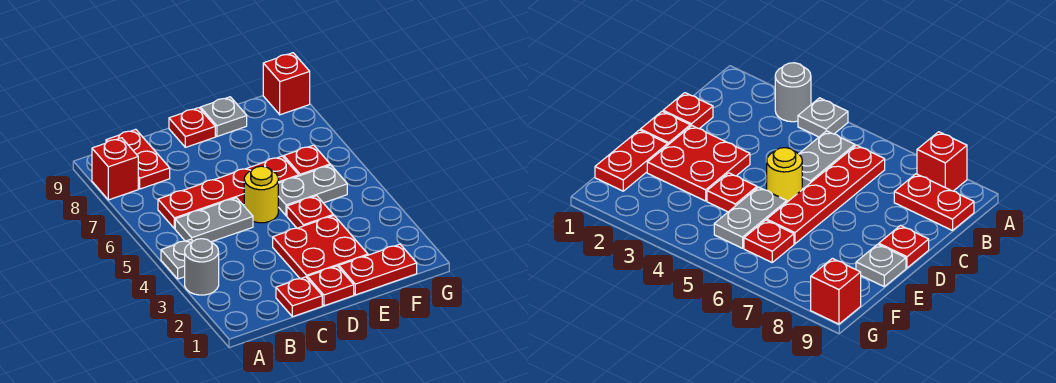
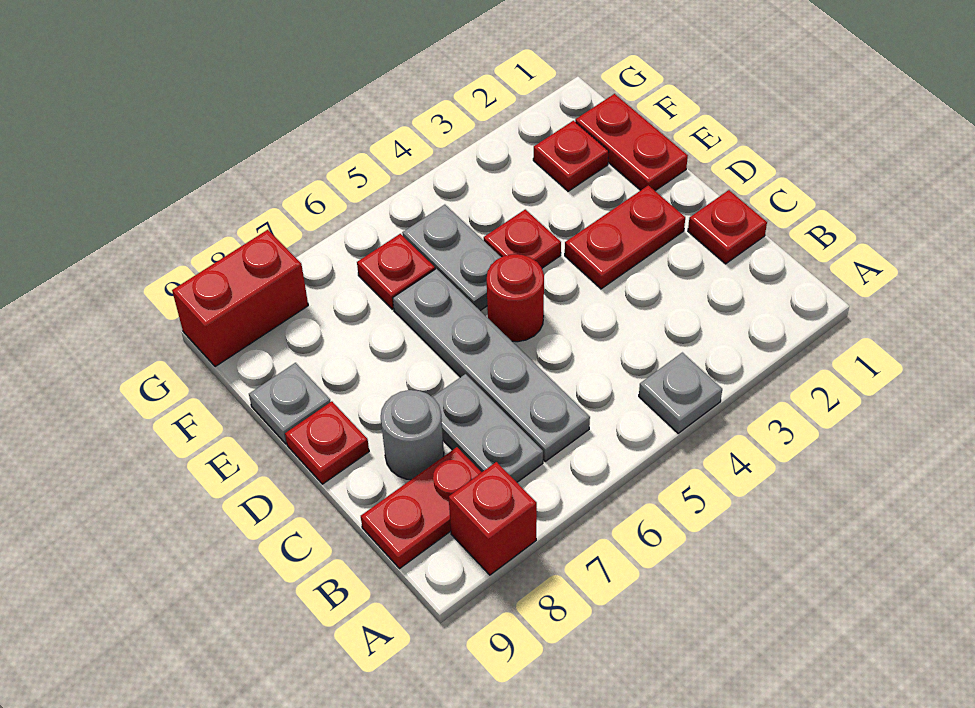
grey round brick A3 level 1 -> grey round brick C8 level 1
grey plate B5:C5 level 1 -> grey plate B7:C7 level 1
red plate B6:E6 level 1 -> grey plate B6:E6 level 1
red plate D1 level 1 -> red plate F2 level 1
red plate D2:E3 level 1 -> red plate D2:D3 level 1
yellow round brick D5 level 1 -> red round brick D5 level 1
red brick G9 level 1 -> red brick G8:G9 level 1

